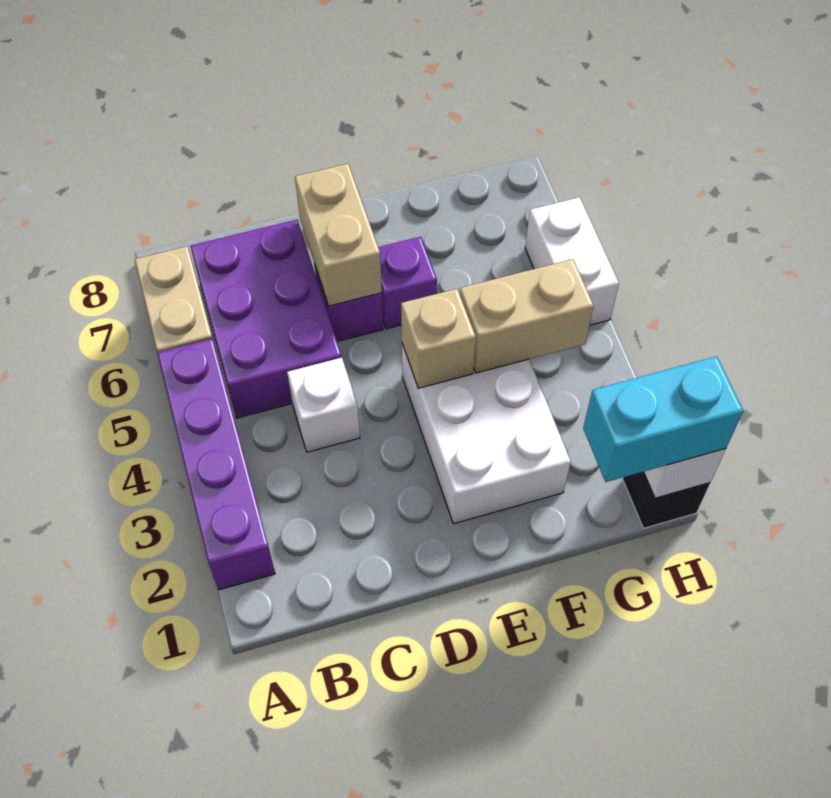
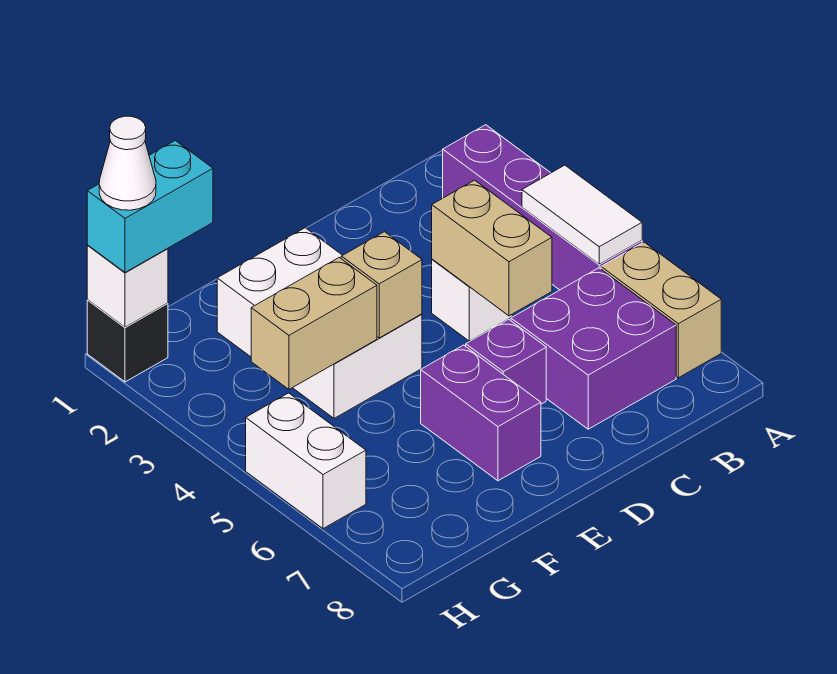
none -> white tile A4:A5 level 2
purple brick B5:C7 level 1 -> purple brick B6:C7 level 1
tan brick D6:D7 level 2 -> tan brick C4:C5 level 2
purple brick E6 level 1 -> purple brick E6:E7 level 1
none -> white cone H1 level 4

